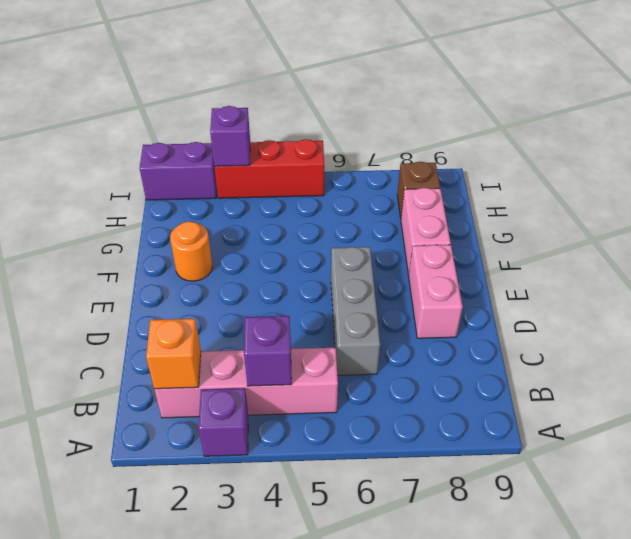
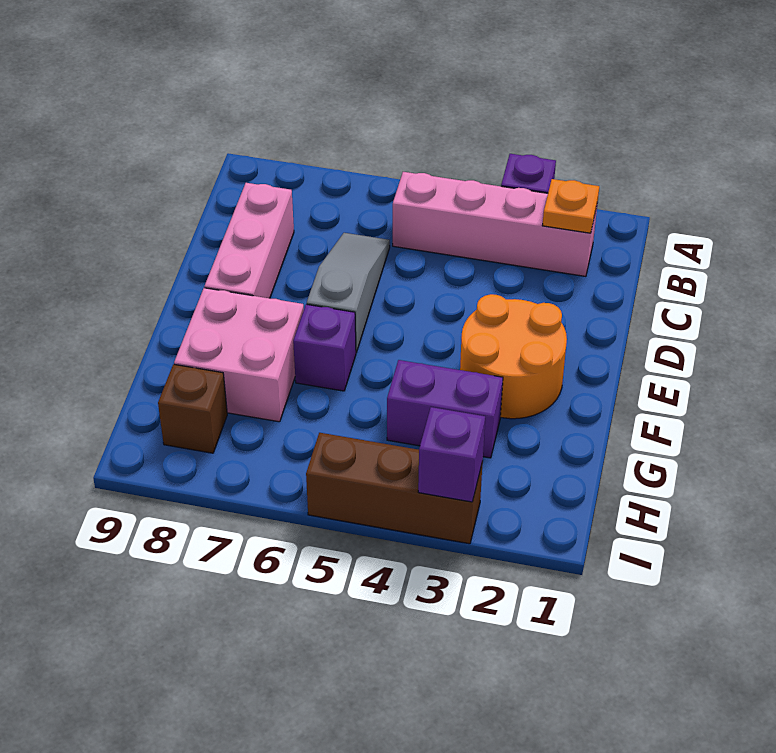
orange brick B2 level 2 -> orange plate B2 level 2
purple brick B4 level 2 -> purple brick F6 level 1
grey brick C6:E6 level 1 -> grey slope C6:E6 level 1 top E
pink brick D8:E8 level 1 -> pink brick C8:E8 level 1
orange round brick F2 level 1 -> orange round brick E2:F3 level 1
pink brick F8:G8 level 1 -> pink brick F7:G8 level 1
purple brick I1:I2 level 1 -> purple brick G3:G4 level 1
red brick I3:I5 level 1 -> brown brick I3:I5 level 1

